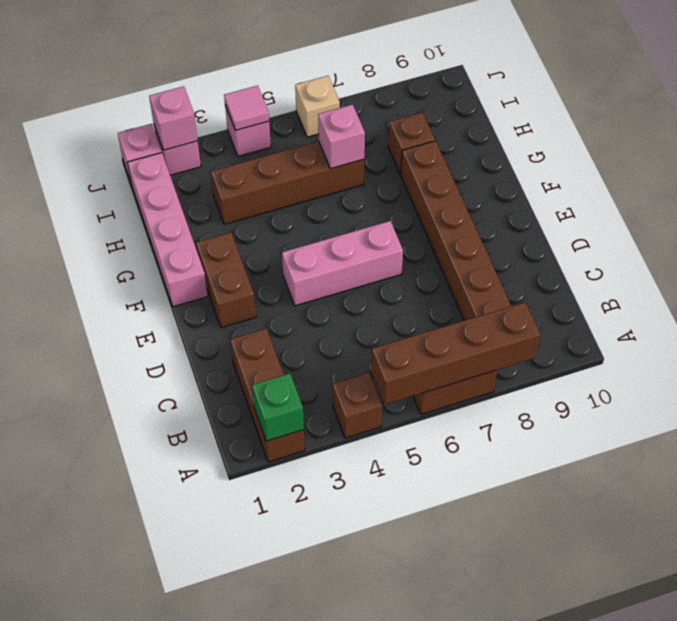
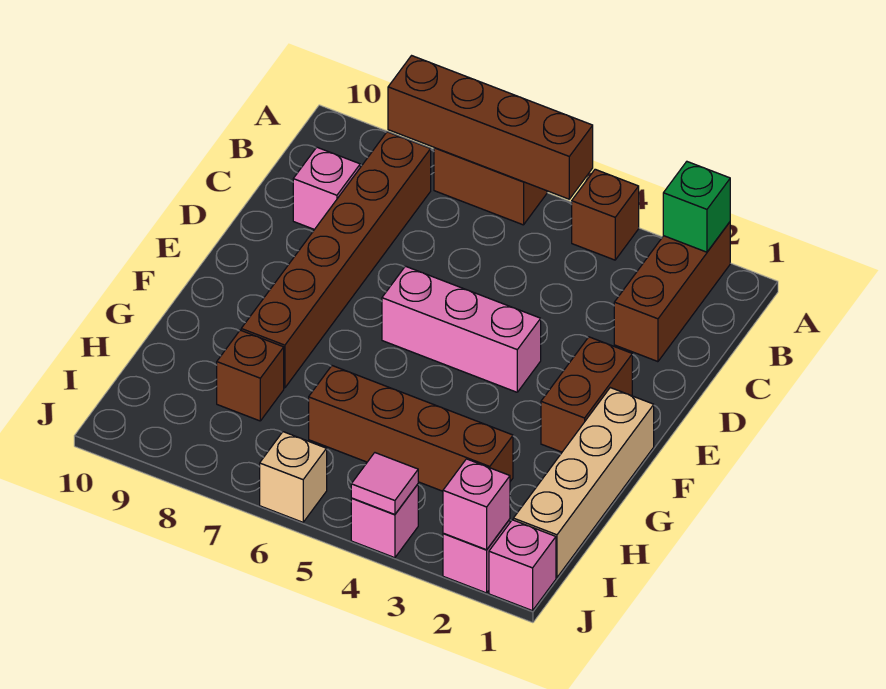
pink brick F1:I1 level 1 -> tan brick F1:I1 level 1
pink brick H6 level 2 -> pink brick C9 level 1

